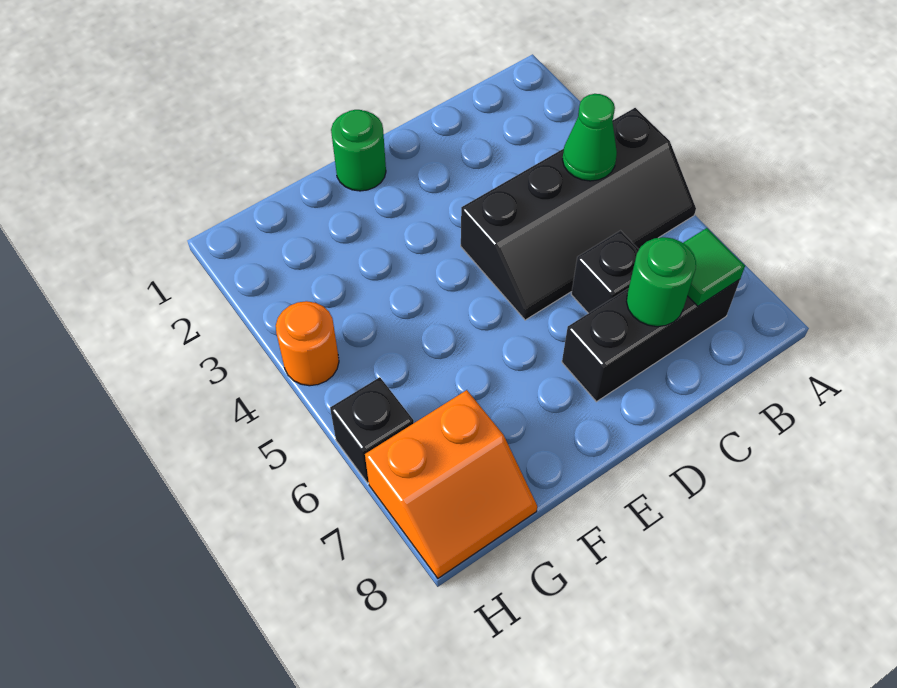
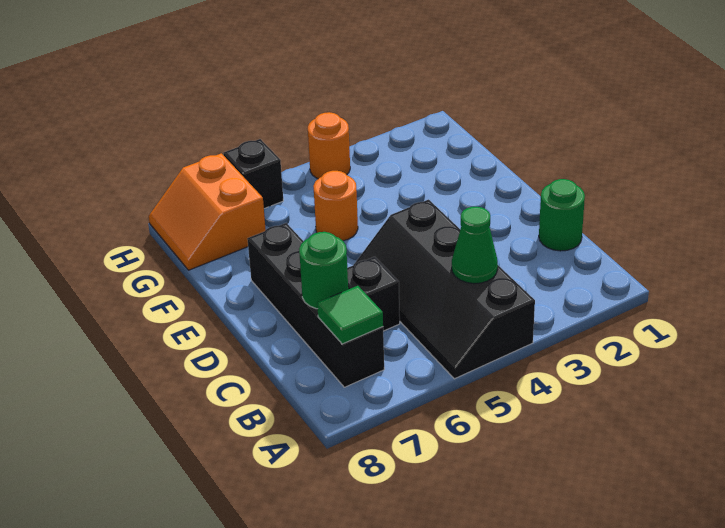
black brick B7:D7 level 1 -> black brick B7:E7 level 1
green round brick E1 level 1 -> green round brick C1 level 1
none -> orange round brick F5 level 1

